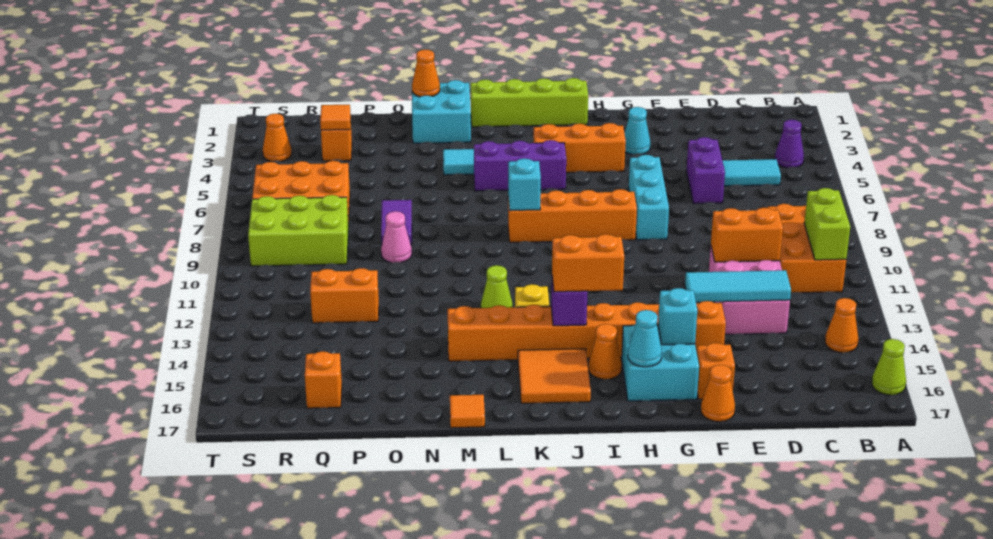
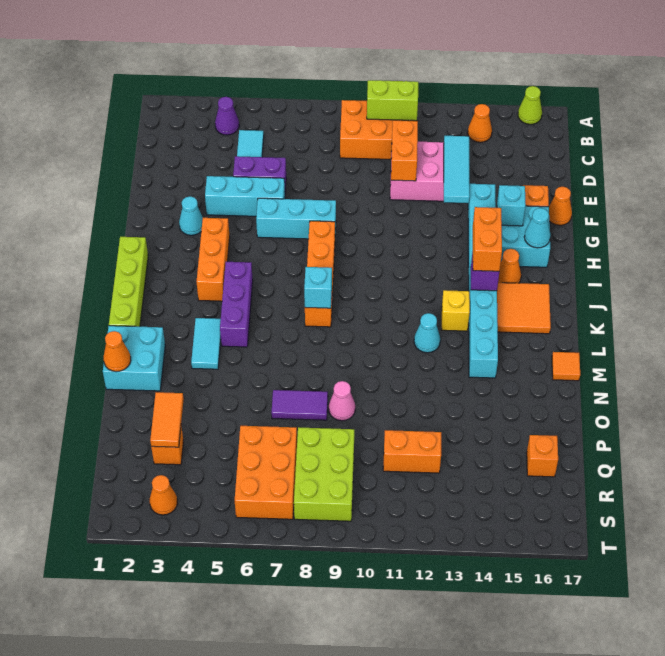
none -> cyan brick F4:F6 level 1
orange brick F14:M14 level 1 -> cyan brick F14:M14 level 1
lime cone L12 level 1 -> cyan cone L12 level 1
orange brick P12:Q12 level 1 -> orange brick Q11:Q12 level 1
orange tile Q3 level 2 -> orange tile P3:Q3 level 2

